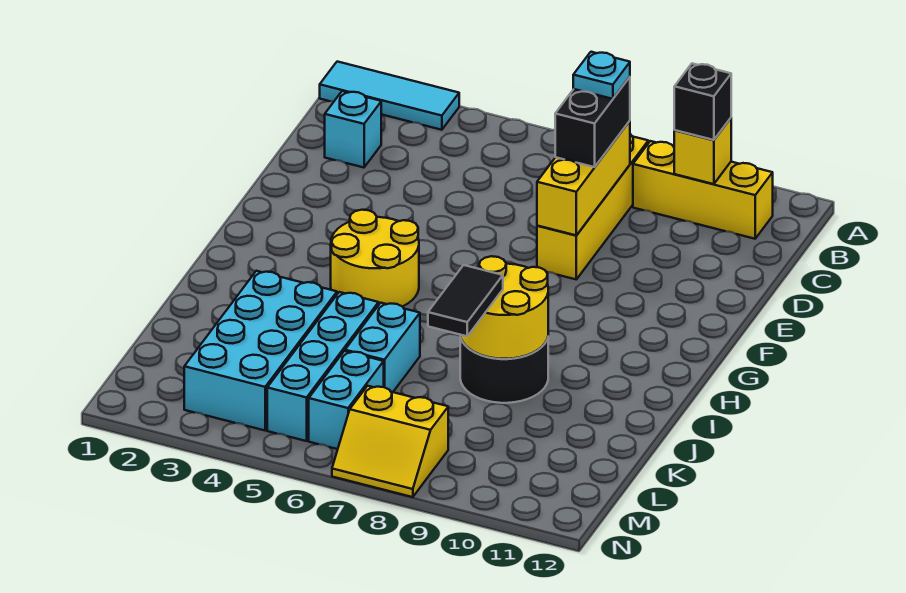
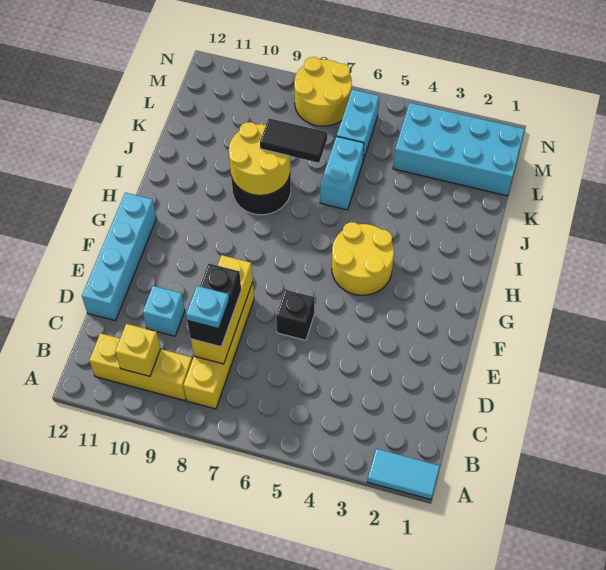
cyan tile A1:A3 level 1 -> cyan tile A1:A2 level 1
black brick B10 level 3 -> black brick E6 level 1
cyan brick C2 level 1 -> cyan brick D10 level 1
cyan brick J3:M4 level 1 -> cyan brick L1:M4 level 1
cyan brick J5:M5 level 1 -> cyan brick D12:G12 level 1
black tile J8:K8 level 3 -> black tile J7:J8 level 3
yellow slope M7:N8 level 1 top M -> yellow round brick M7:N8 level 1

